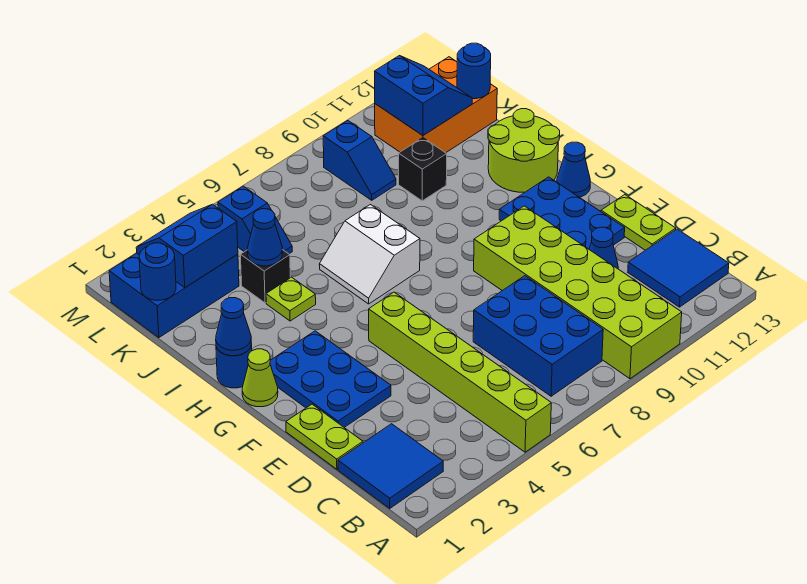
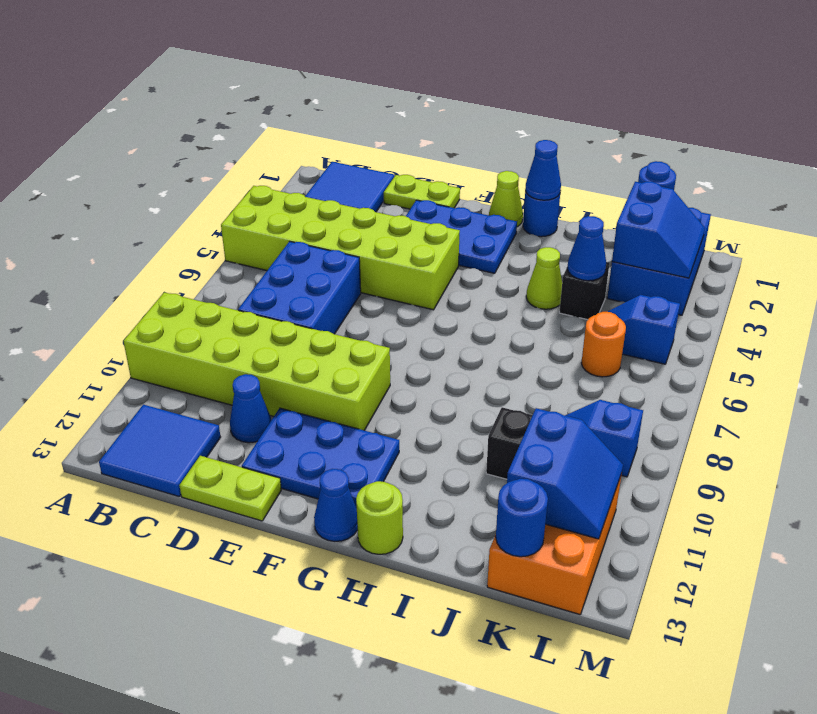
lime brick A5:F5 level 1 -> lime brick A4:F5 level 1
blue brick B7:D8 level 1 -> blue brick C6:D8 level 1
white slope H6:I7 level 1 top 7 -> none
lime round brick H12:I13 level 1 -> lime round brick H13 level 1
lime plate I4 level 1 -> lime cone I4 level 1
none -> orange round brick K6 level 1
blue slope K11:L12 level 2 top 11 -> blue slope K11:L12 level 2 top K

